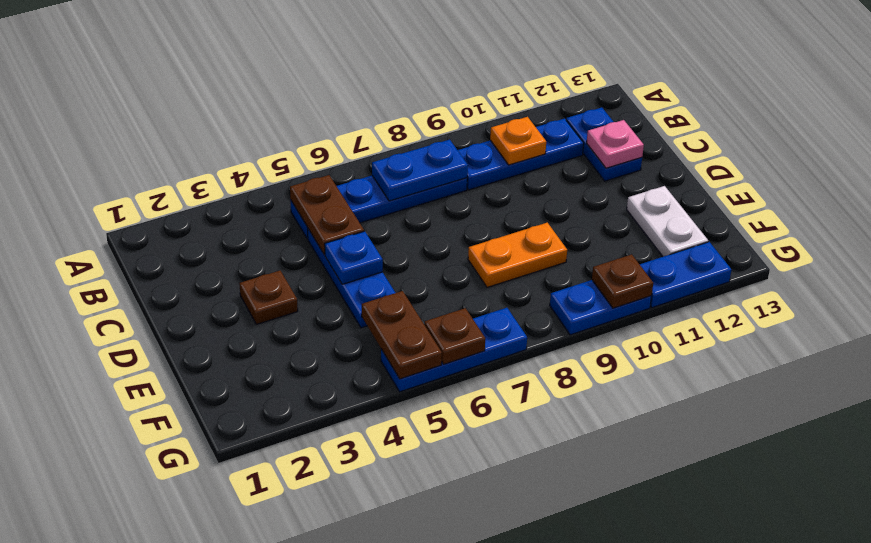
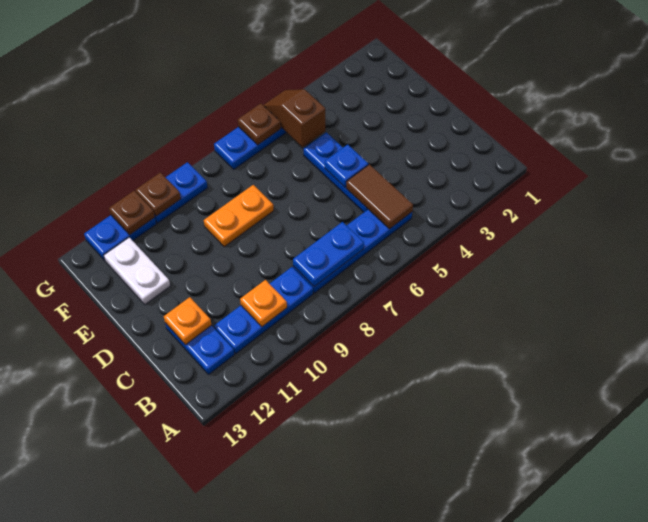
brown plate B5:C5 level 2 -> brown tile B5:C5 level 2
pink plate C12 level 2 -> orange plate C12 level 2
brown plate D3 level 1 -> brown plate G11 level 2
brown plate F5:G5 level 2 -> brown slope F5:G5 level 2 top F

